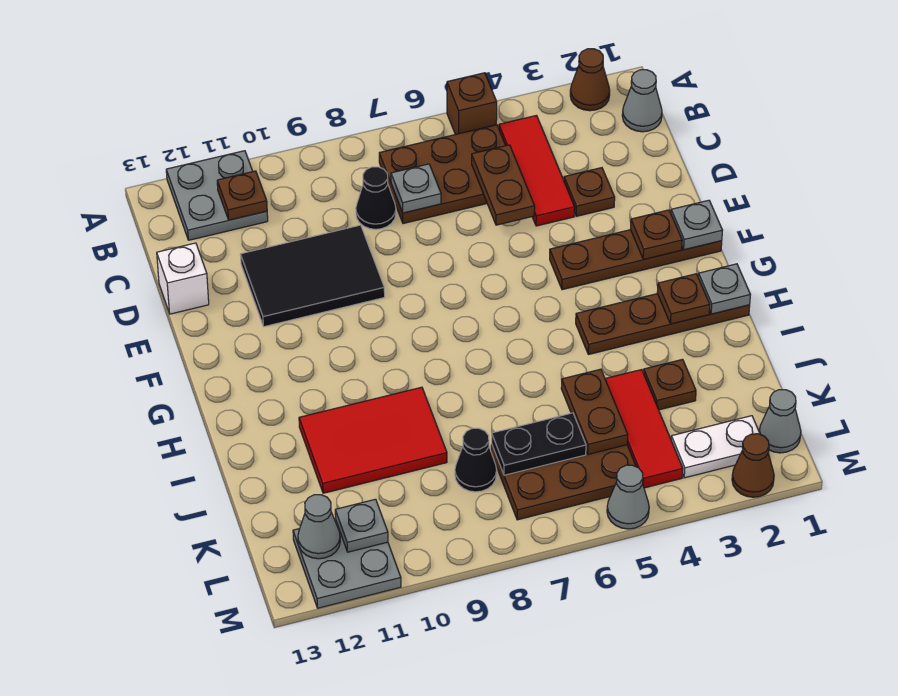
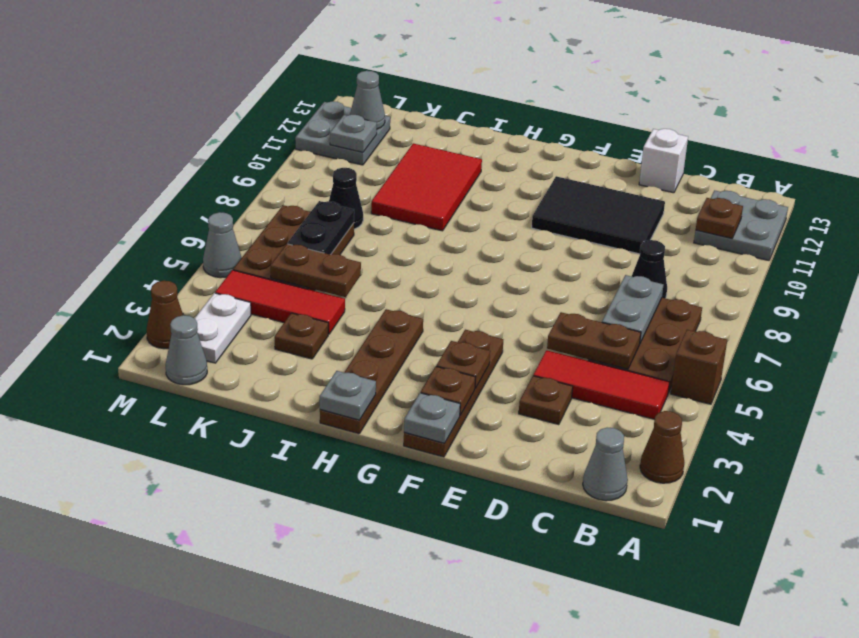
grey plate C7 level 2 -> grey plate C6:C7 level 2
black tile D9:E11 level 1 -> black tile D10:F11 level 1
brown plate H2 level 2 -> brown plate F3 level 2

